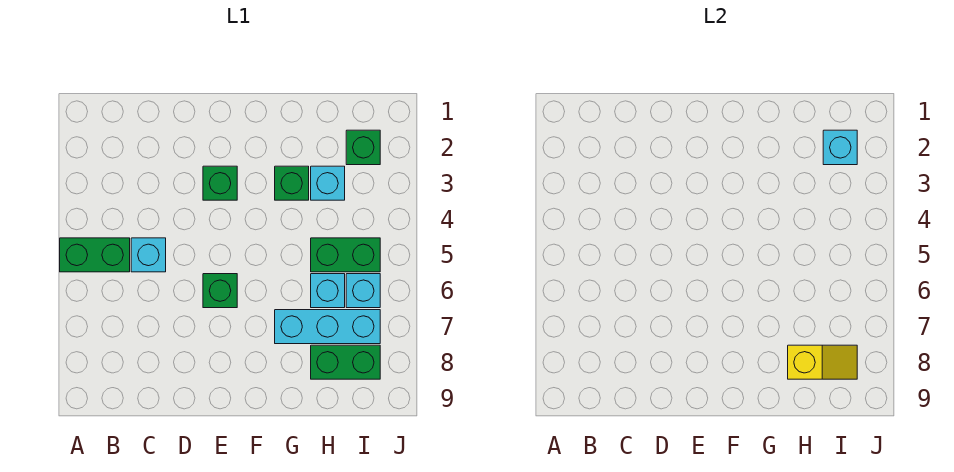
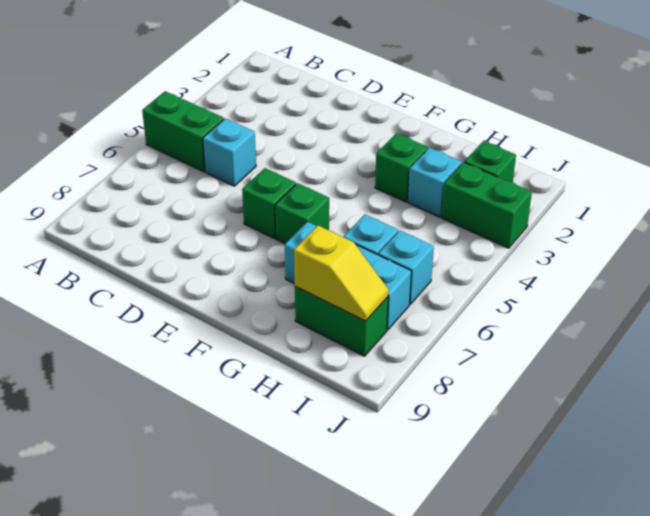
green brick E3 level 1 -> green brick F6 level 1
green brick H5:I5 level 1 -> green brick I3:J3 level 1
cyan brick I2 level 2 -> none

